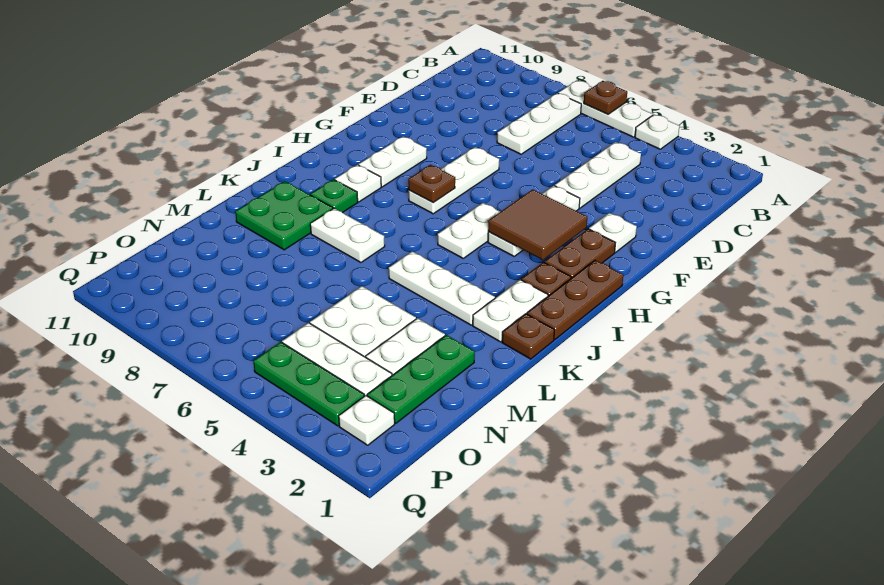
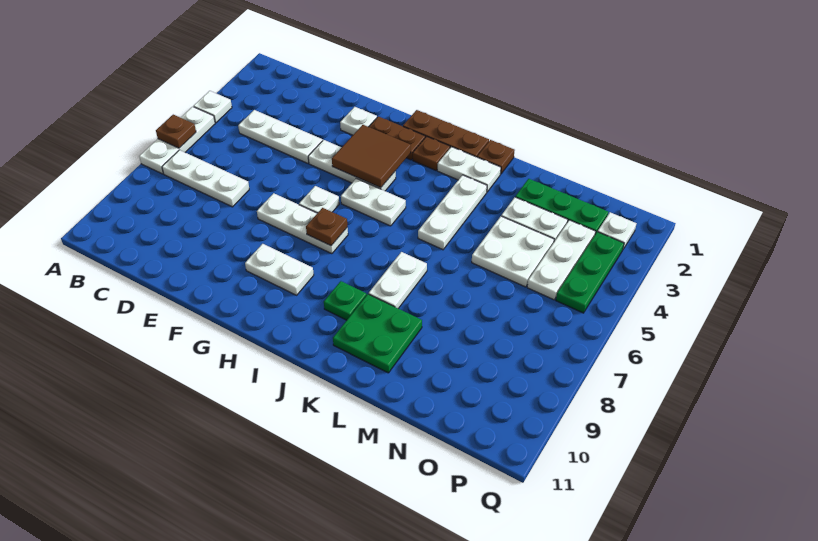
white plate I9 level 1 -> white plate G6 level 1

